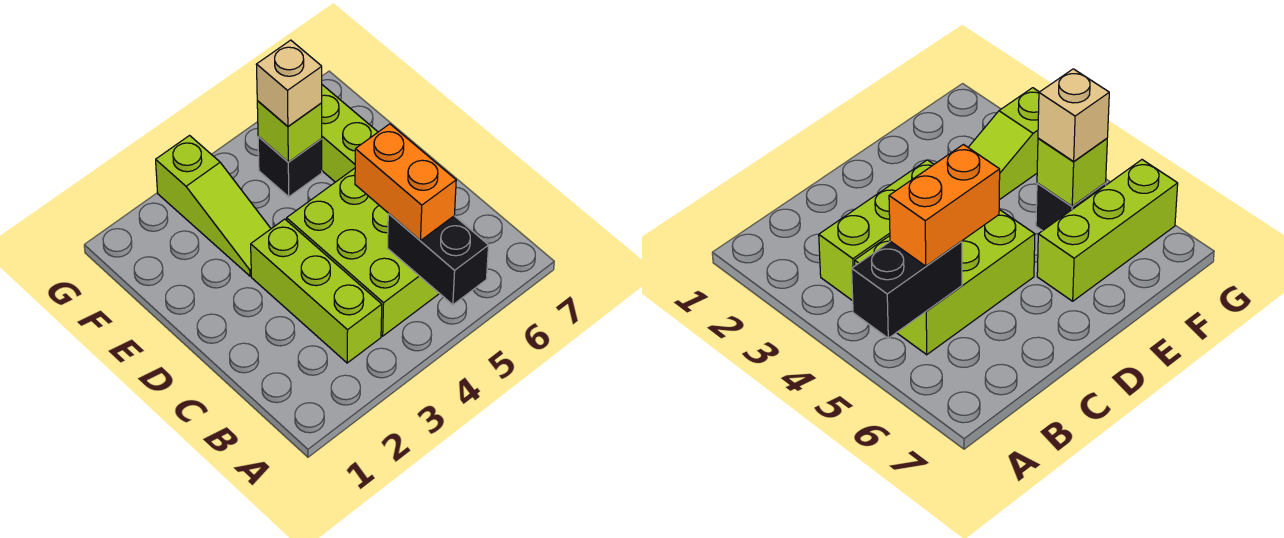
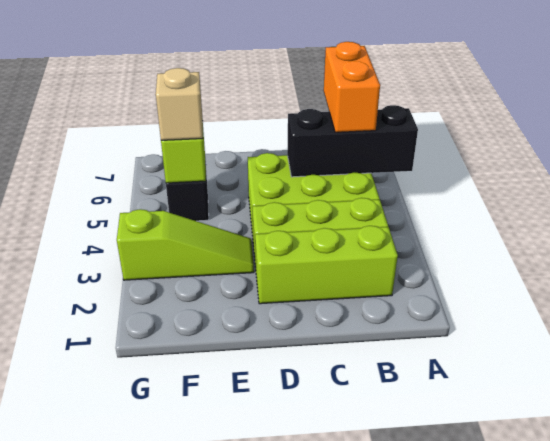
black brick A5:B5 level 2 -> black brick A5:C5 level 2
orange brick B5:C5 level 3 -> orange brick B5:B6 level 3
lime brick E6:G6 level 1 -> lime brick B2:D2 level 1

